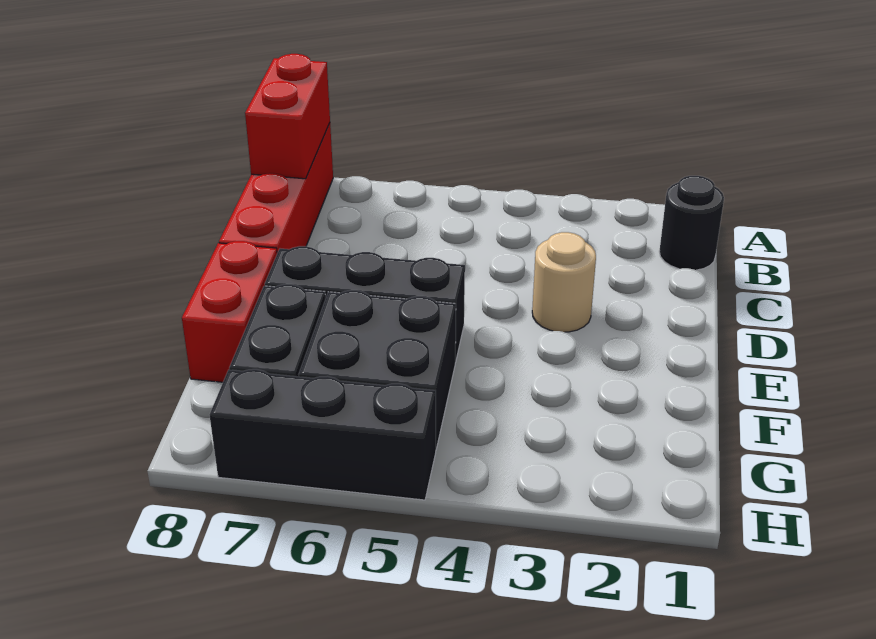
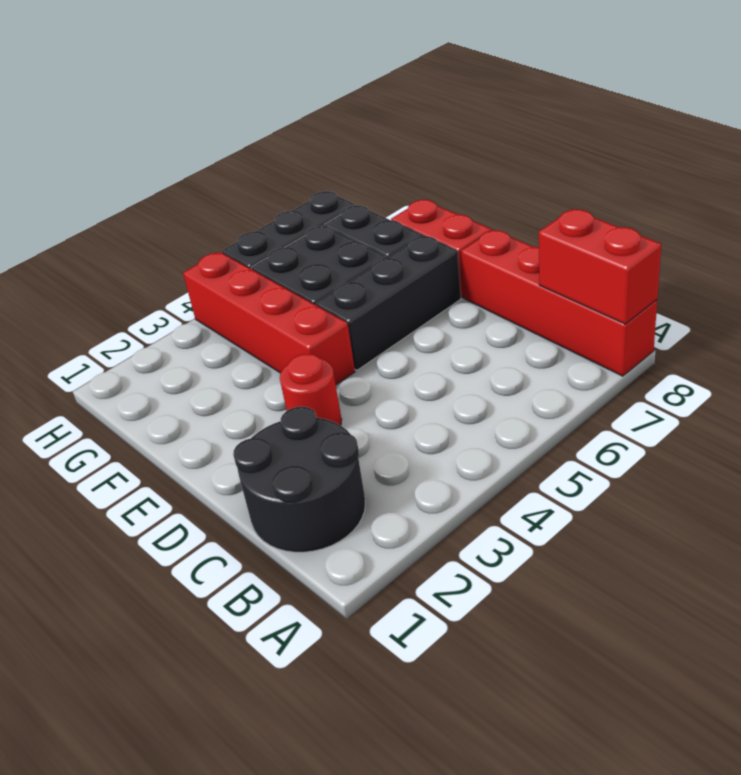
black round brick B1 level 1 -> black round brick B1:C2 level 1
tan round brick D3 level 1 -> red round brick D3 level 1
none -> red brick E4:H4 level 1

